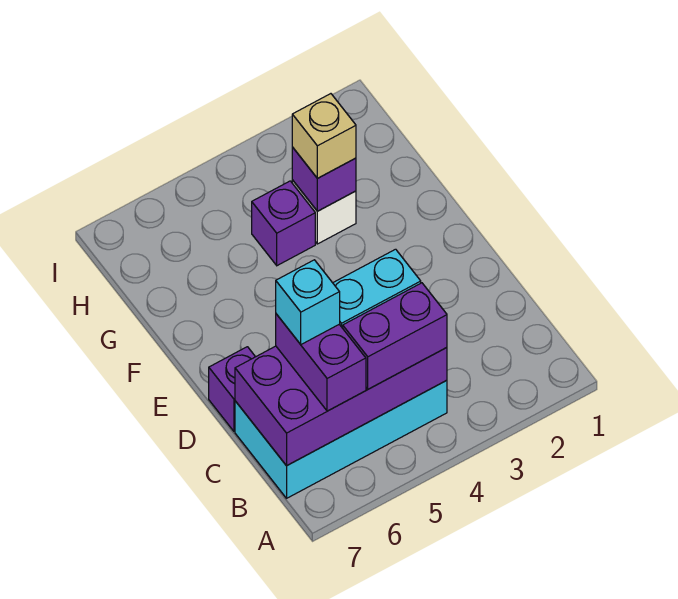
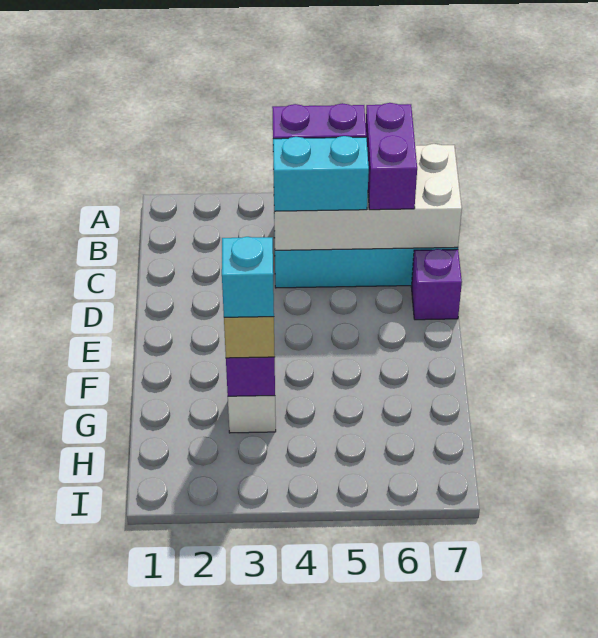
purple brick B4:C7 level 2 -> white brick B4:C7 level 2
cyan brick C6 level 4 -> cyan brick G3 level 4
purple brick G4 level 1 -> none

